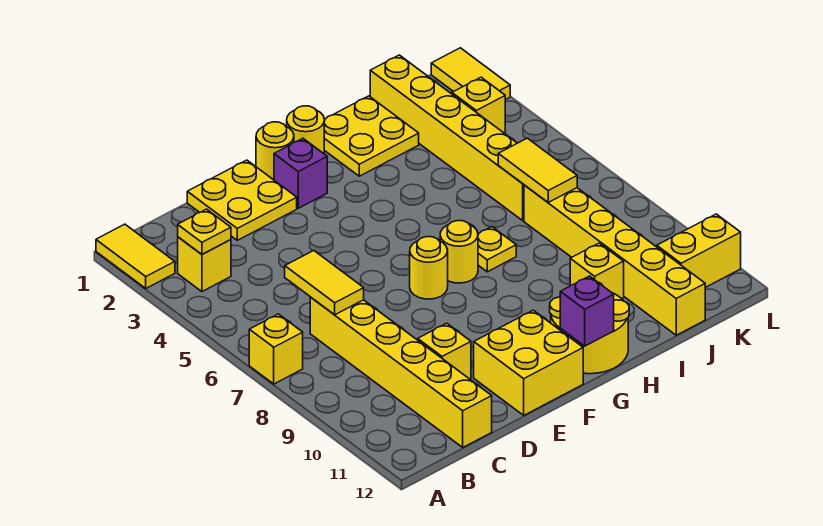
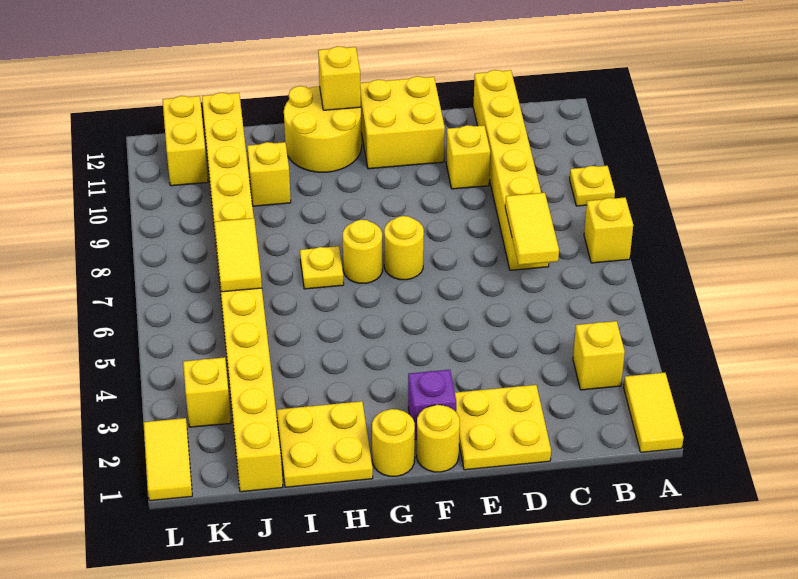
yellow plate B3 level 2 -> yellow plate A9 level 1
purple brick G12 level 2 -> yellow brick G12 level 2
yellow brick K11:L11 level 1 -> yellow brick K11:K12 level 1

